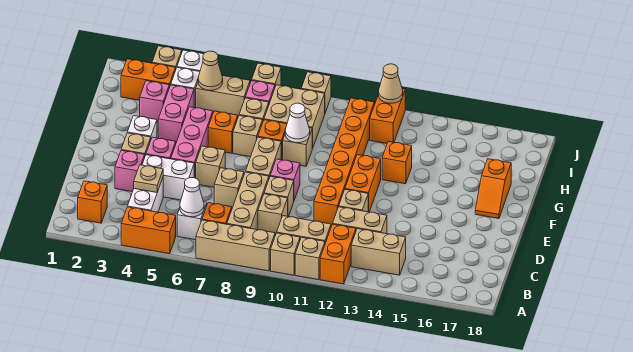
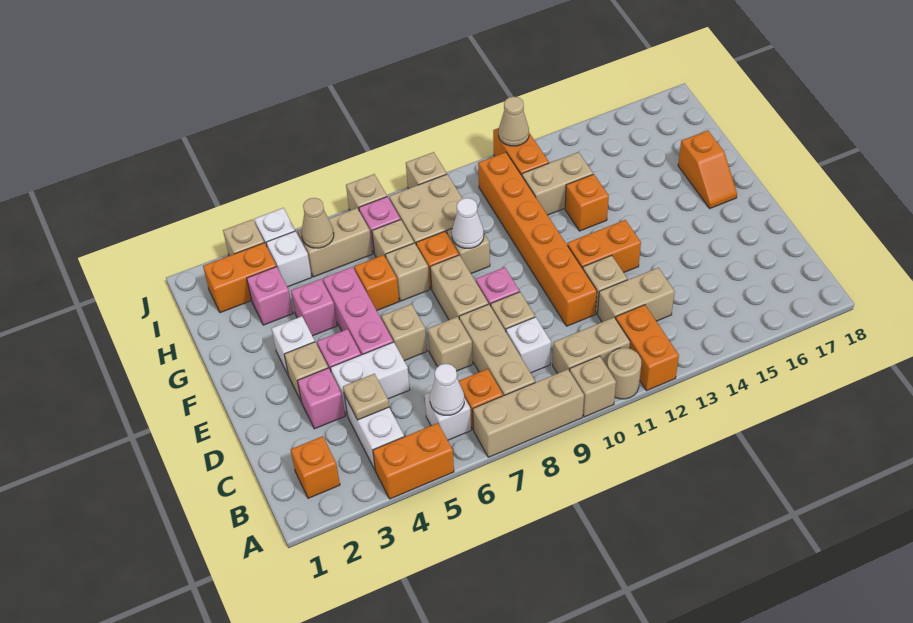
tan brick A11 level 1 -> tan round brick A11 level 1
tan brick B13:B14 level 1 -> tan brick H12:H13 level 1
tan brick C9 level 1 -> white brick C9 level 1
orange brick E12:F12 level 1 -> orange brick E12:E13 level 1
pink brick G4:H4 level 1 -> pink brick G4 level 1

